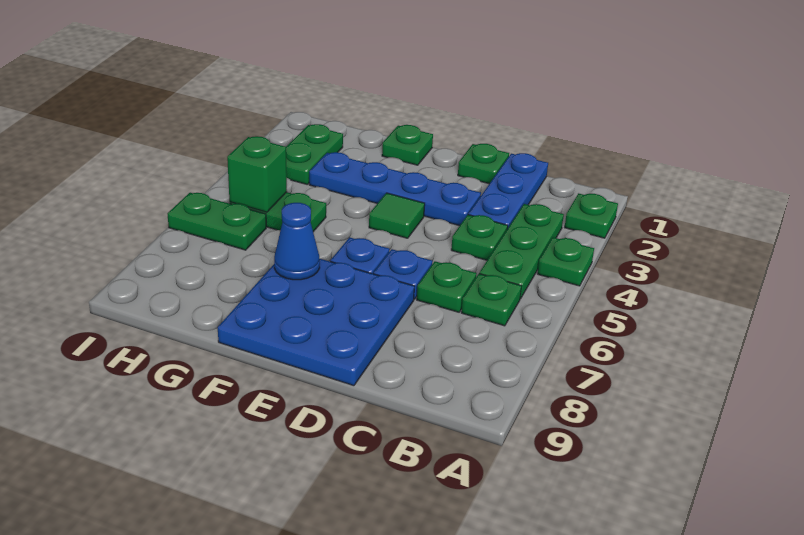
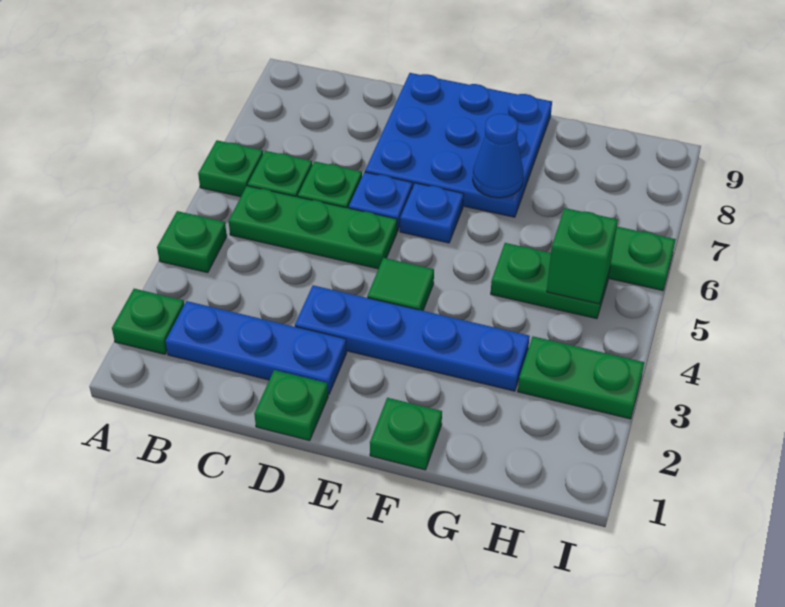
green plate B3:B5 level 1 -> green plate B5:D5 level 1
blue plate C1:C3 level 1 -> blue plate B2:D2 level 1
green plate C4 level 1 -> green plate A6 level 1
green plate H2:H3 level 1 -> green plate H3:I3 level 1

